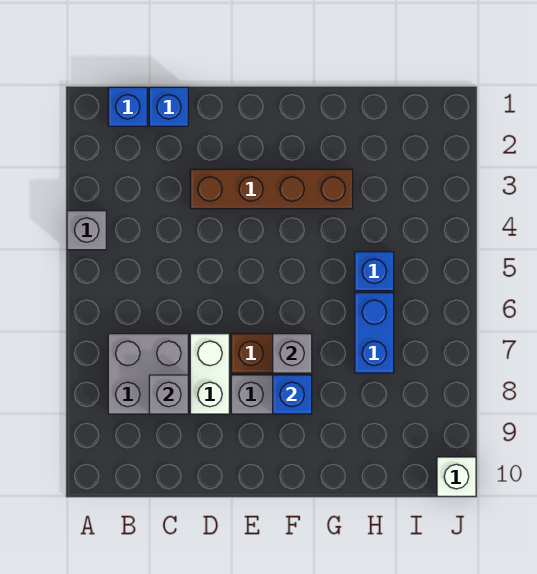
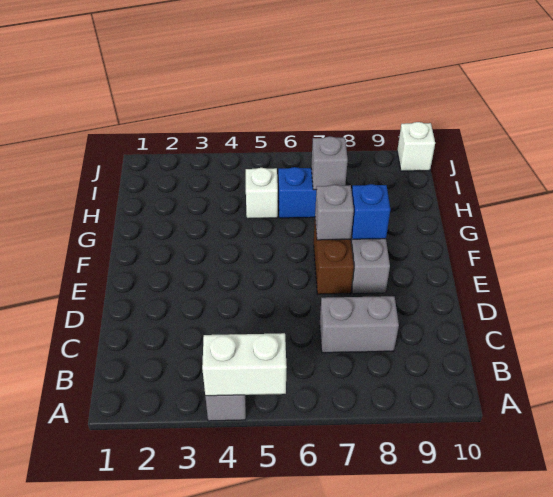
blue brick B1 level 1 -> none
grey brick B7:C8 level 1 -> grey brick C7:C8 level 1
blue brick C1 level 1 -> none
grey brick C8 level 2 -> grey brick H7 level 2
brown brick D3:G3 level 1 -> none
white brick D7:D8 level 1 -> white brick A4:A5 level 2
blue brick H5 level 1 -> white brick H5 level 1

